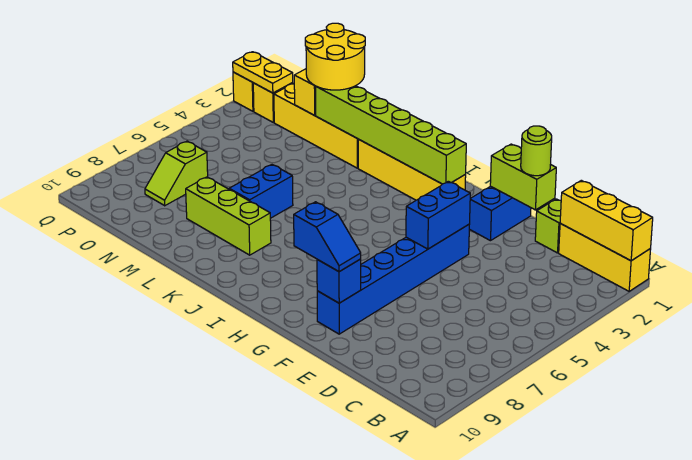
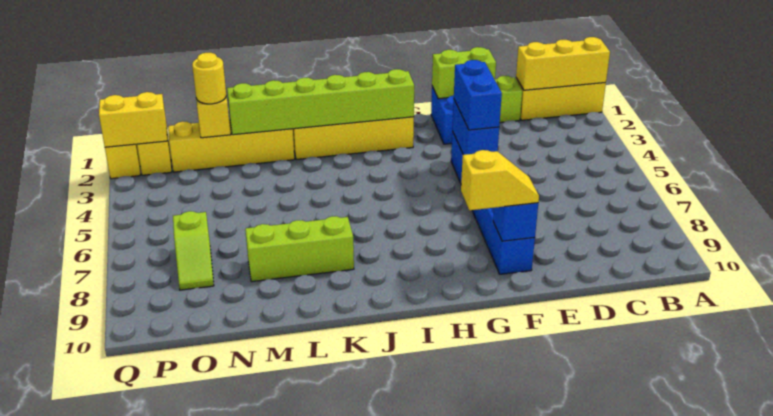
lime round brick E1 level 3 -> none
blue slope F9:G9 level 3 top G -> yellow slope F9:G9 level 3 top G
blue brick L6:L7 level 1 -> blue brick F4:F5 level 3
yellow round brick M1:N2 level 3 -> yellow round brick N2 level 3
yellow plate P2:Q2 level 2 -> yellow brick P2:Q2 level 2

